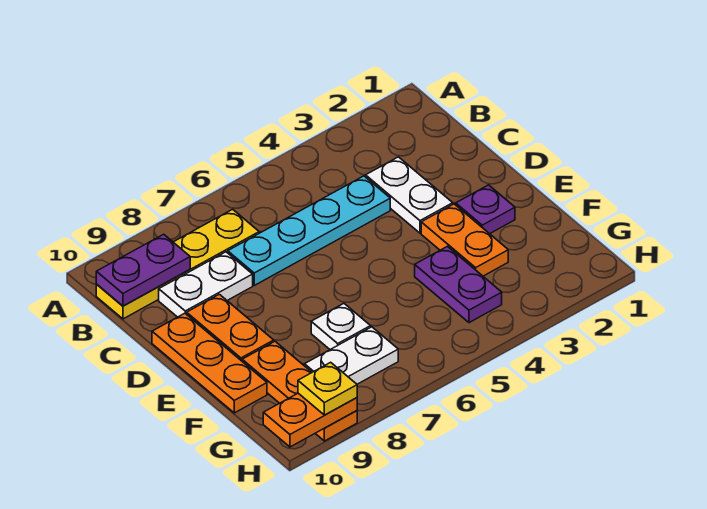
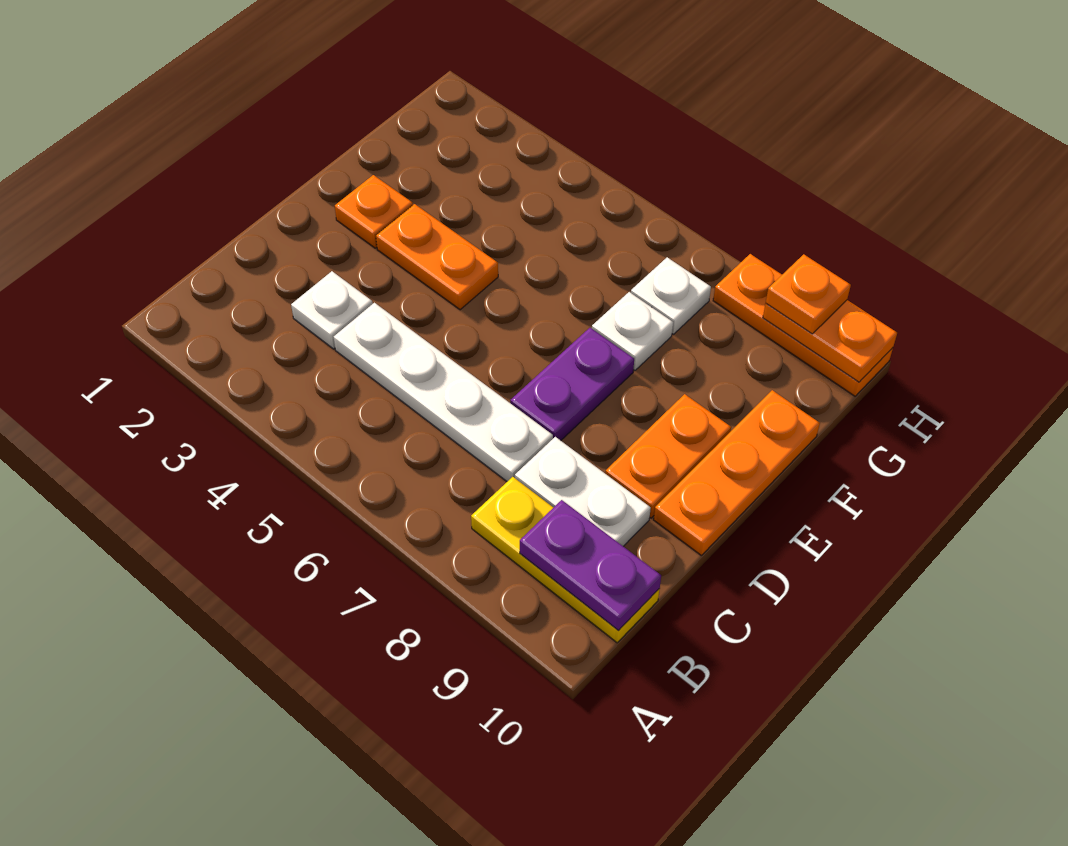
yellow plate B7:B10 level 1 -> yellow plate B8:B10 level 1
white plate C3:D3 level 1 -> white plate C3 level 1
cyan plate C4:C7 level 1 -> white plate C4:C7 level 1
purple plate E2 level 1 -> orange plate E2 level 1
orange plate E3:F3 level 1 -> orange plate E3:E4 level 1
purple plate F4:G4 level 1 -> purple plate D7:E7 level 1
orange plate F9:H9 level 1 -> orange plate H8:H10 level 1
white plate G7:G8 level 1 -> white plate G7 level 1
yellow plate H9 level 3 -> orange plate H9 level 3

